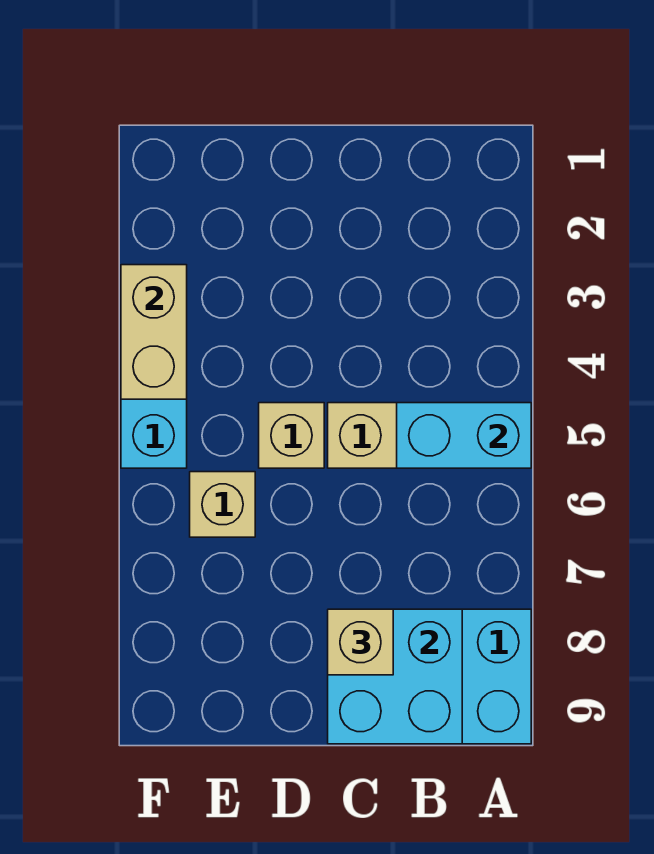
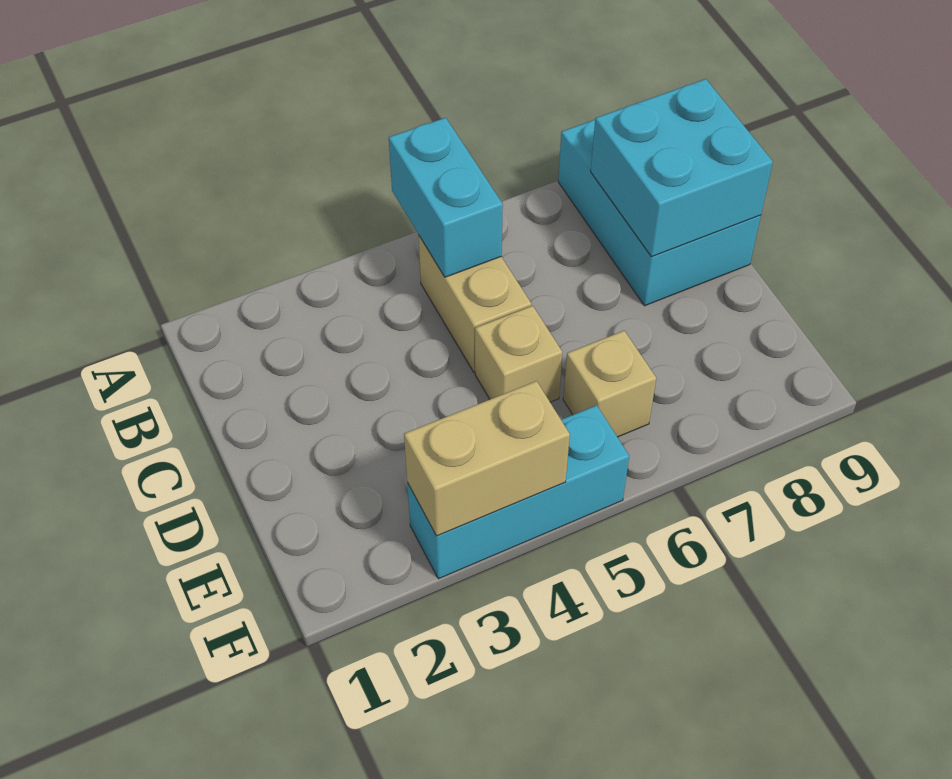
tan brick C8 level 3 -> none

